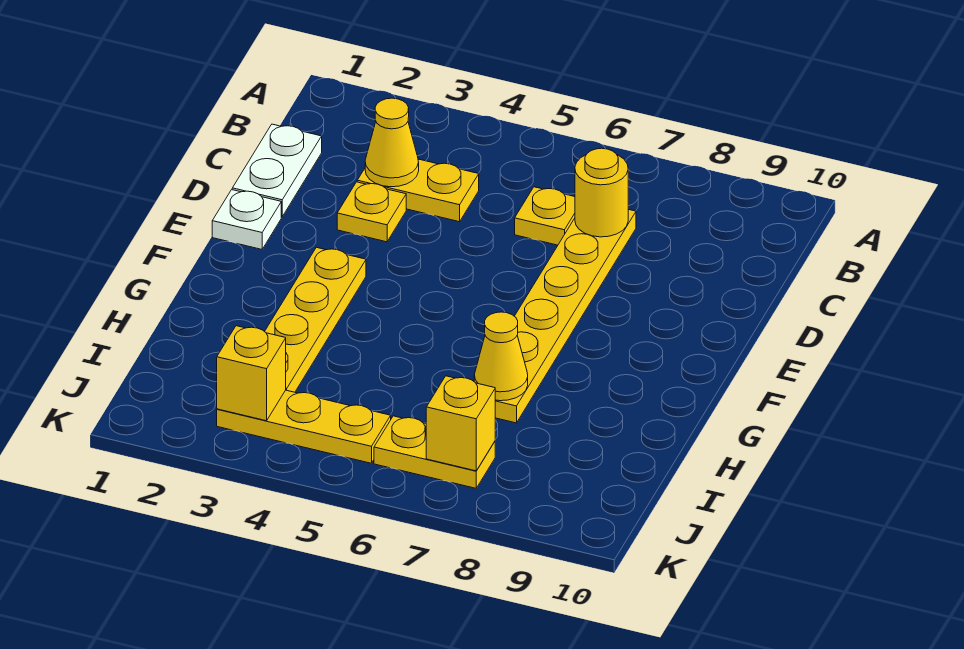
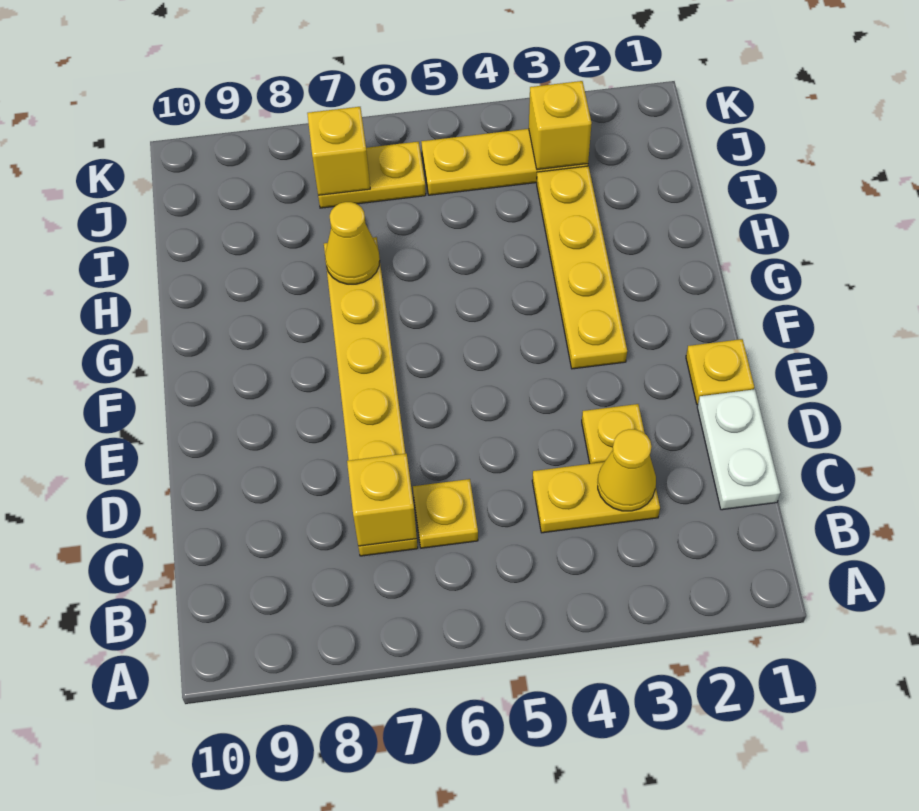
yellow round brick C7 level 2 -> yellow brick C7 level 2
white plate E1 level 1 -> yellow plate E1 level 1

